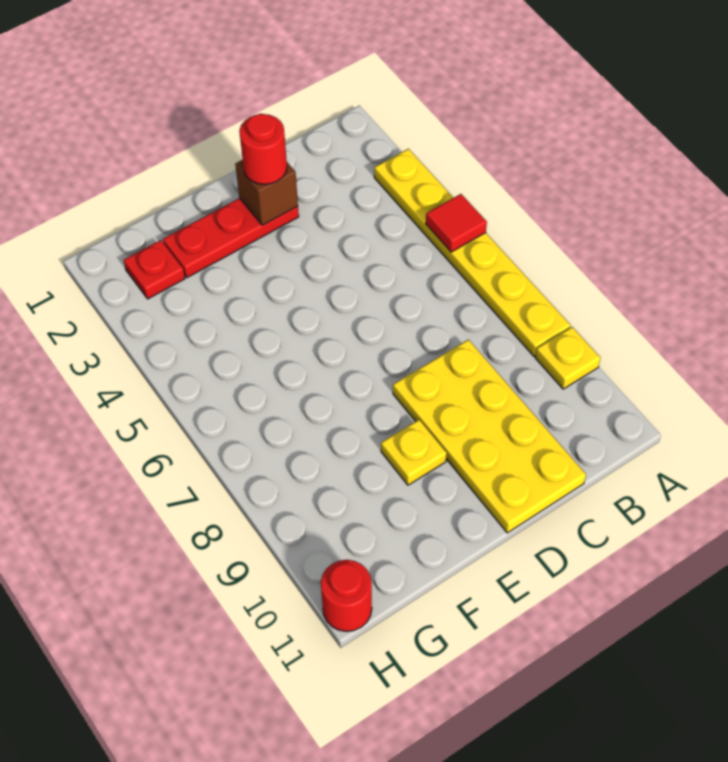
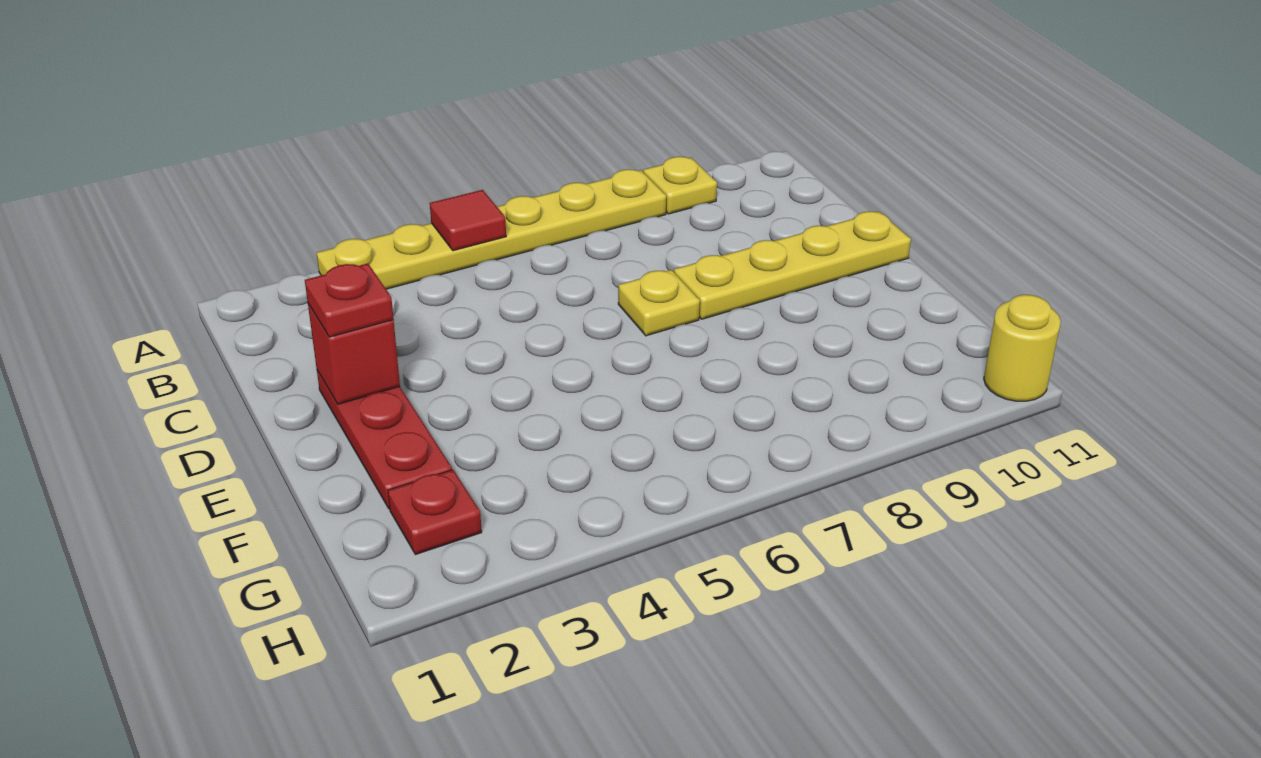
yellow plate C8:D11 level 1 -> yellow plate D8:D11 level 1
brown brick D2 level 2 -> red brick D2 level 2
red round brick D2 level 3 -> red plate D2 level 3
yellow plate E9 level 1 -> yellow plate D7 level 1
red round brick H11 level 1 -> yellow round brick H11 level 1

